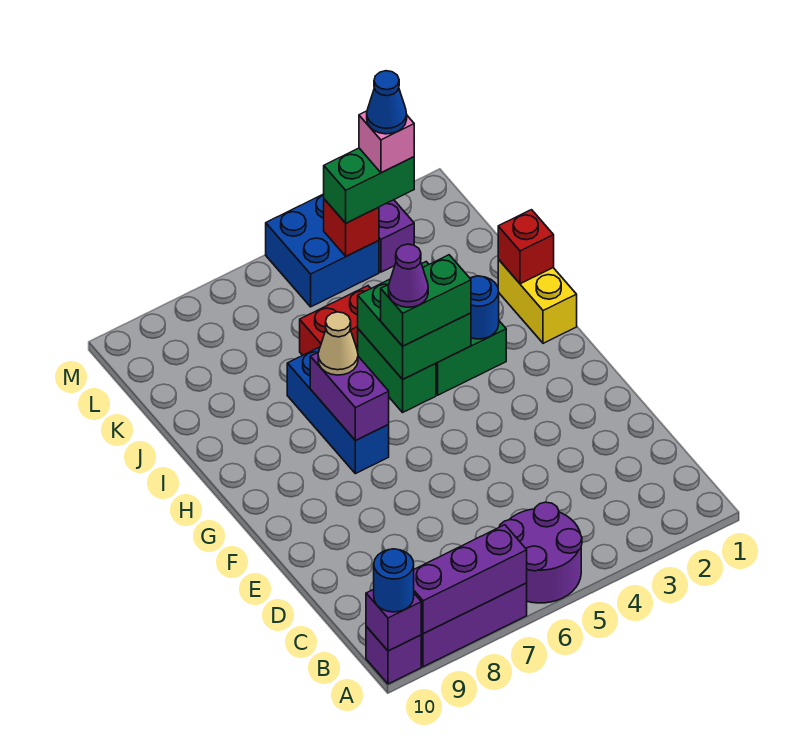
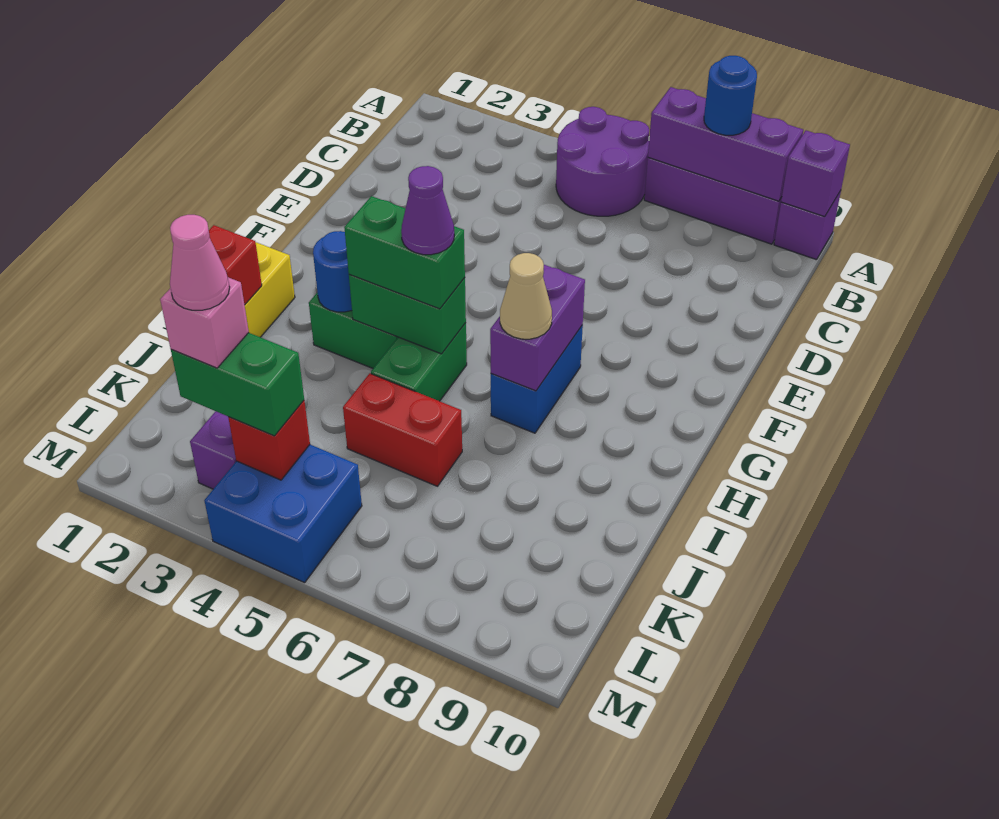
blue round brick A10 level 3 -> blue round brick A8 level 3
blue brick G7:I7 level 1 -> blue brick G7:H7 level 1
green brick H4:I5 level 2 -> green brick H4:H5 level 2
blue cone L3 level 5 -> pink cone L3 level 5

